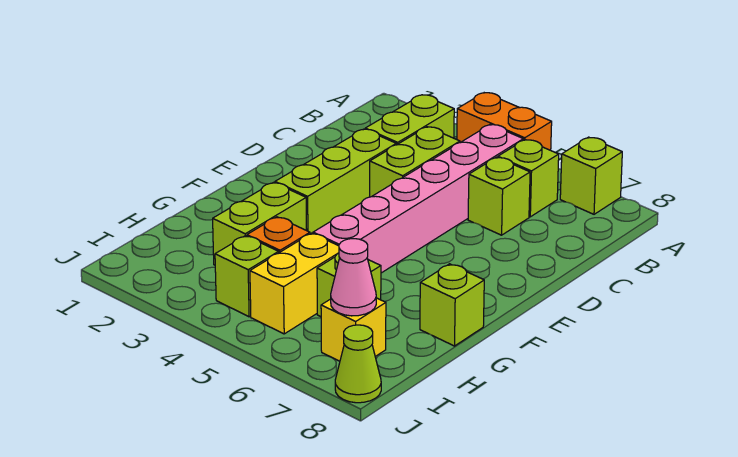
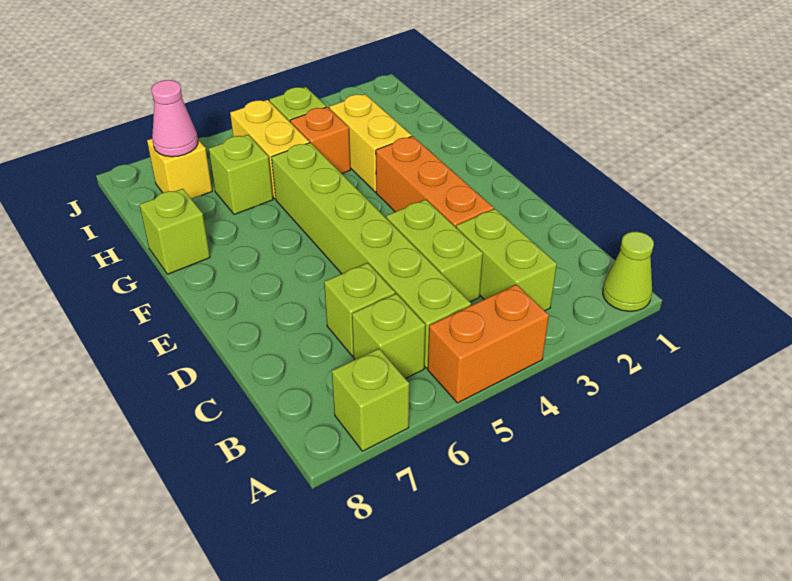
pink brick B5:G5 level 1 -> lime brick B5:G5 level 1
lime brick D3:F3 level 1 -> orange brick D3:F3 level 1
lime brick G3:H3 level 1 -> yellow brick G3:H3 level 1
lime cone J8 level 1 -> lime cone A1 level 1

